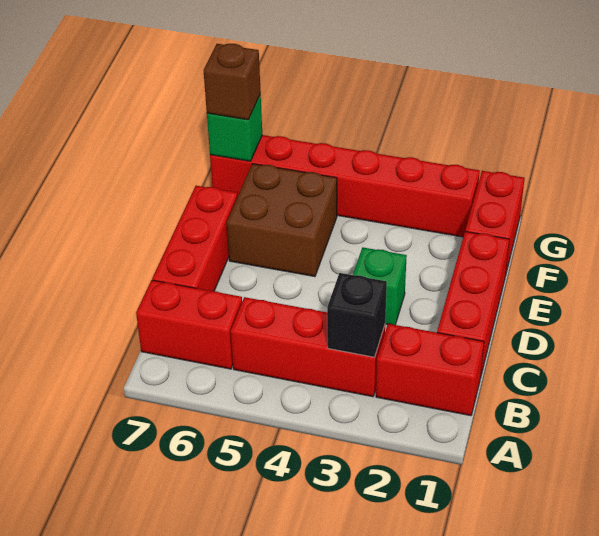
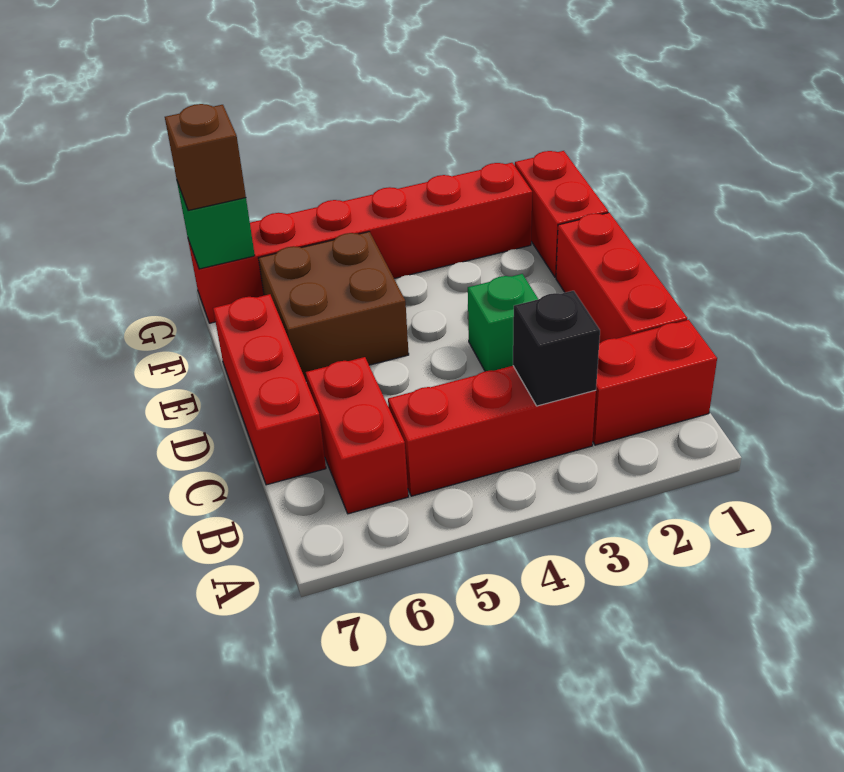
red brick B6:B7 level 1 -> red brick B6:C6 level 1

